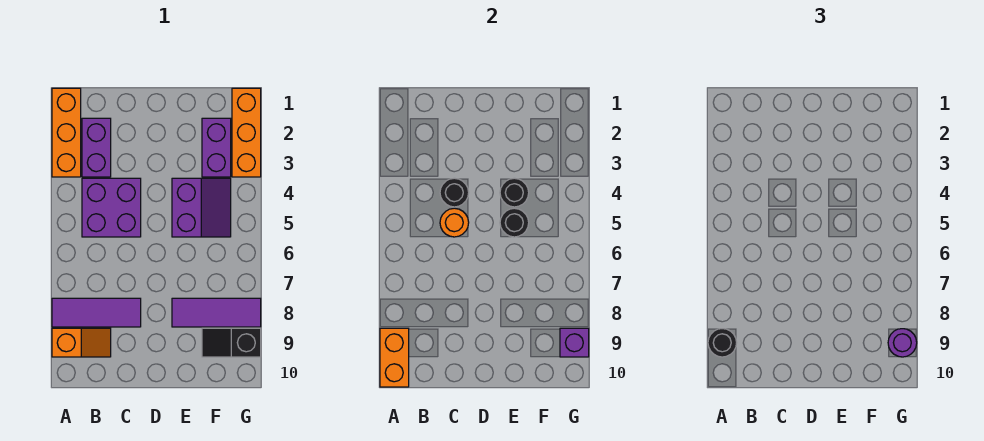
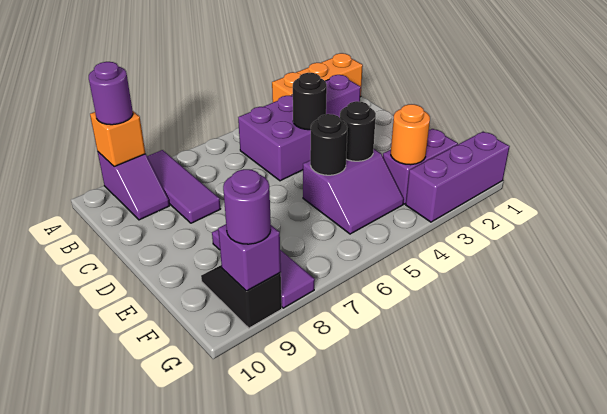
orange slope A9:B9 level 1 top A -> purple slope A9:B9 level 1 top A
orange brick A9:A10 level 2 -> orange brick A9 level 2
black round brick A9 level 3 -> purple round brick A9 level 3
orange round brick C5 level 2 -> orange round brick F3 level 2
orange brick G1:G3 level 1 -> purple brick G1:G3 level 1

